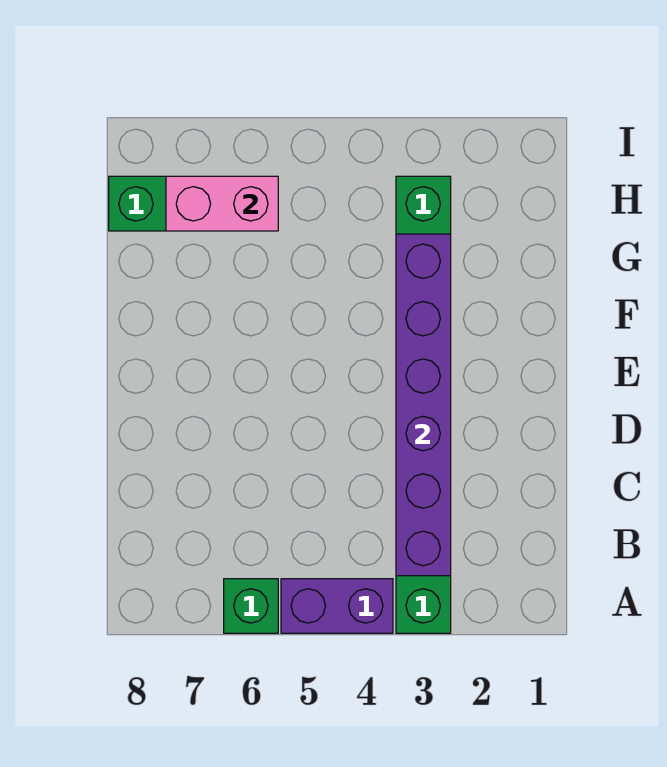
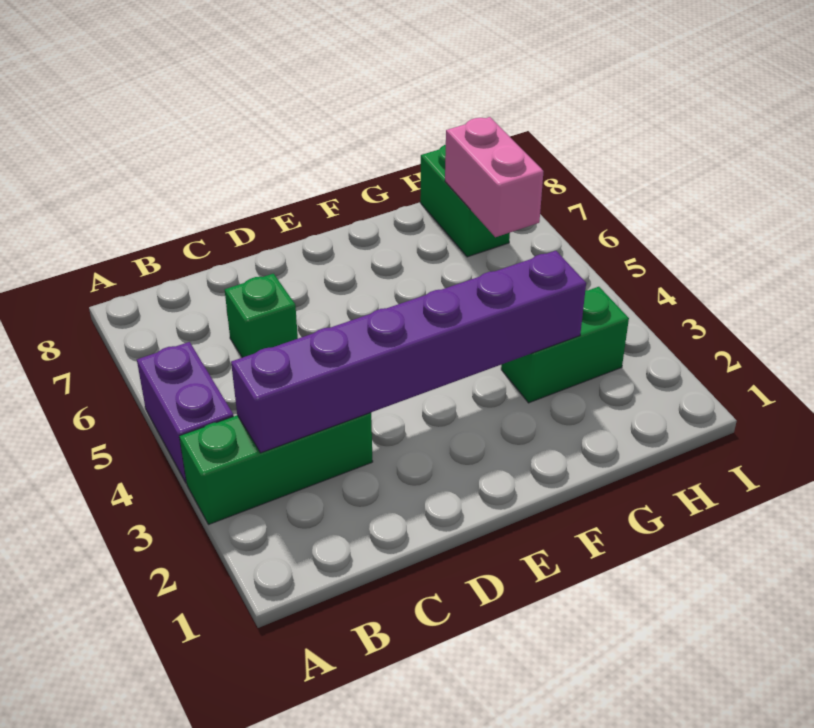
green brick A6 level 1 -> green brick C6 level 1

